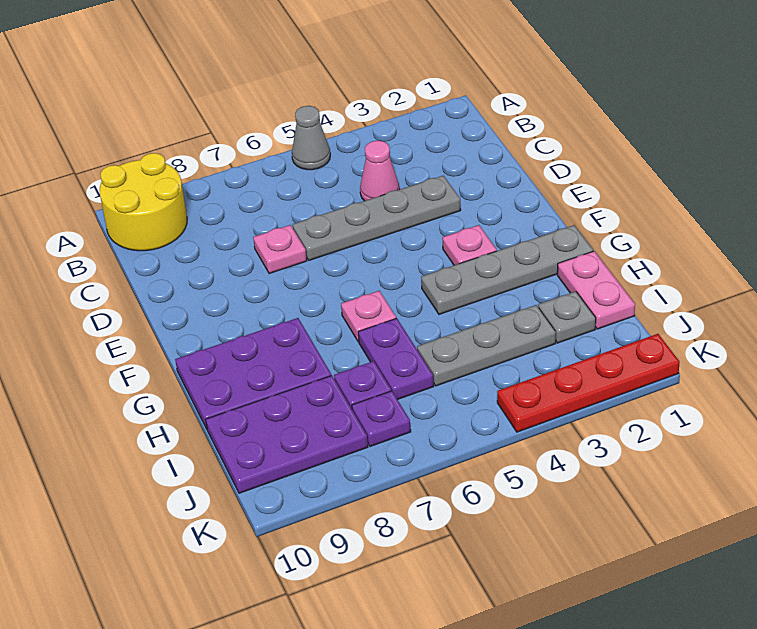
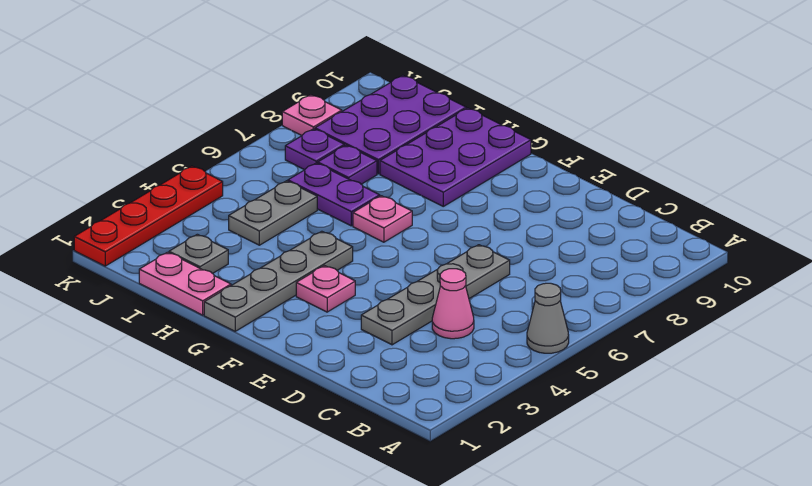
yellow round brick A9:B10 level 1 -> none
pink plate D7 level 1 -> pink plate K8 level 1
grey plate I3:I5 level 1 -> grey plate I4:I5 level 1

